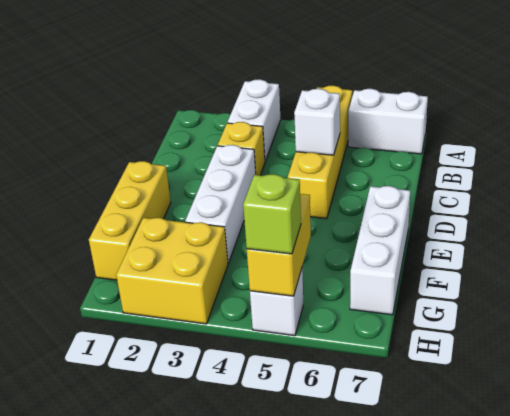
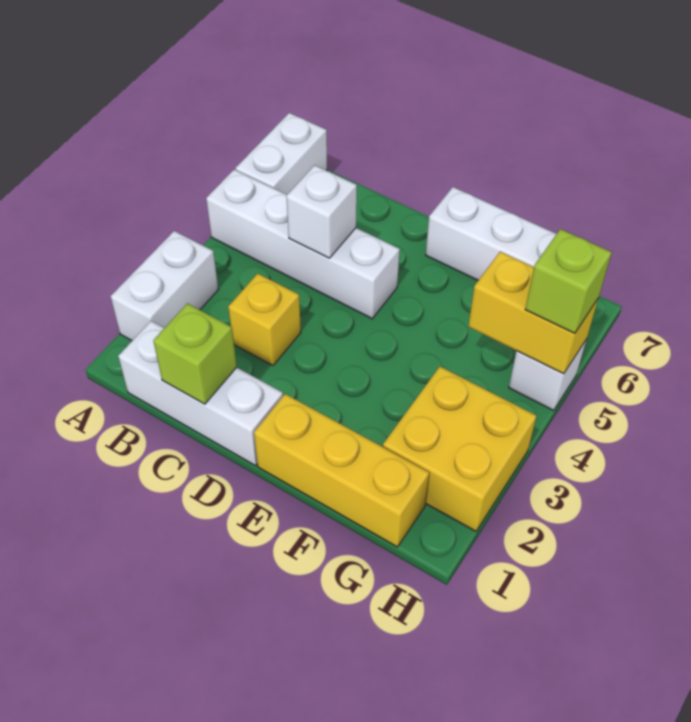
white brick A3:B3 level 1 -> white brick A2:A3 level 1
yellow brick A5:D5 level 1 -> white brick A5:D5 level 1
none -> lime brick C1 level 2
white brick D3:F3 level 1 -> white brick B1:D1 level 1

